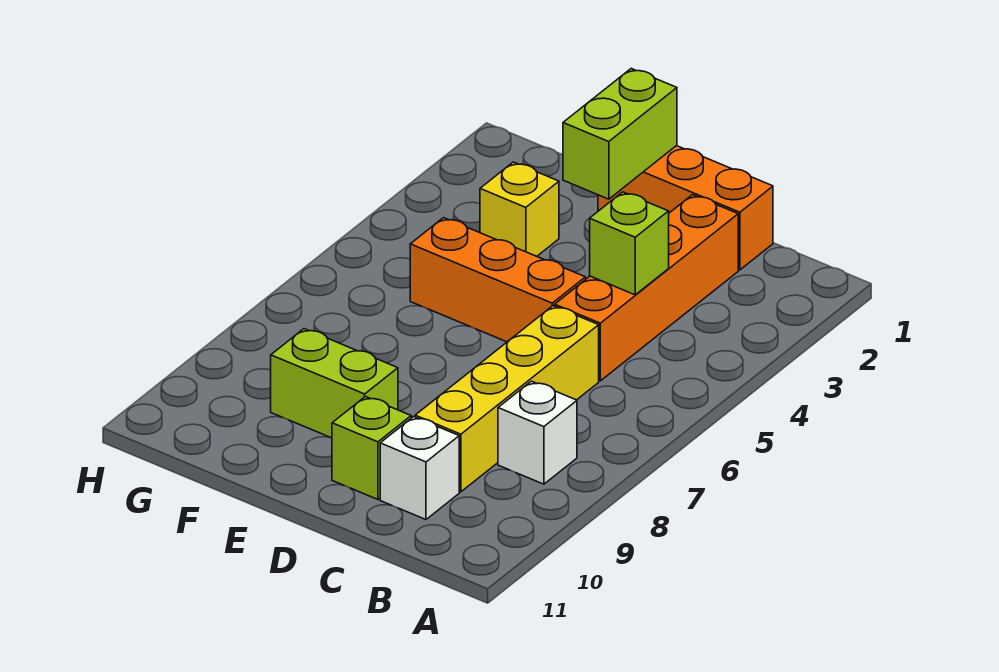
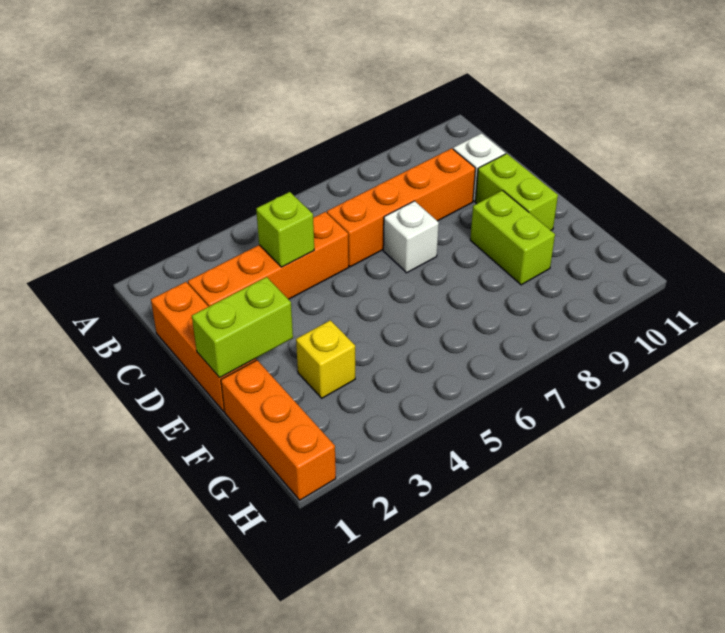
white brick B8 level 1 -> white brick D7 level 1
yellow brick C6:C9 level 1 -> orange brick C6:C9 level 1
orange brick D5:F5 level 1 -> orange brick F1:H1 level 1
lime brick D10 level 1 -> lime brick D10:E10 level 1

